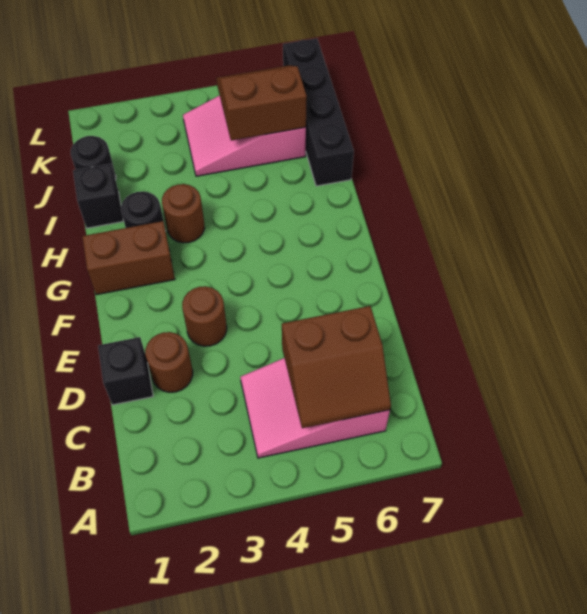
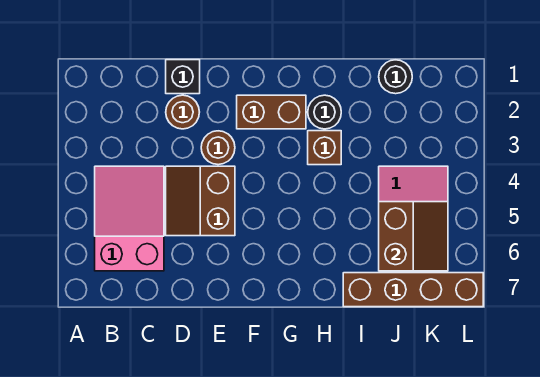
brown slope B5:C6 level 2 top C -> brown slope D4:E5 level 1 top E
brown brick G1:G2 level 1 -> brown brick F2:G2 level 1
brown round brick H3 level 1 -> brown brick H3 level 1
black brick I1 level 1 -> none
black brick I7:L7 level 1 -> brown brick I7:L7 level 1

